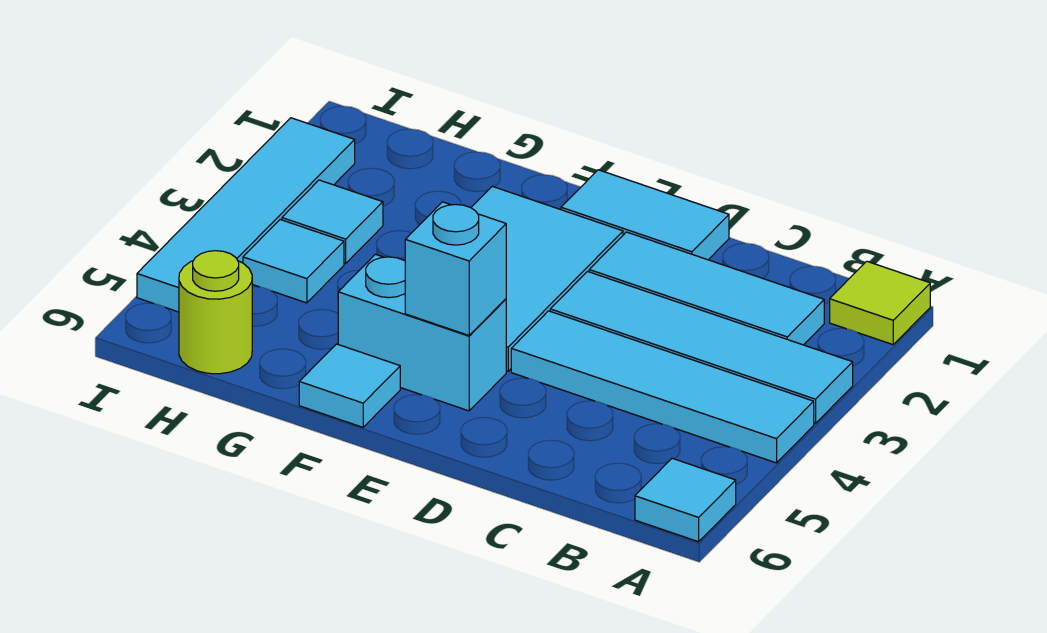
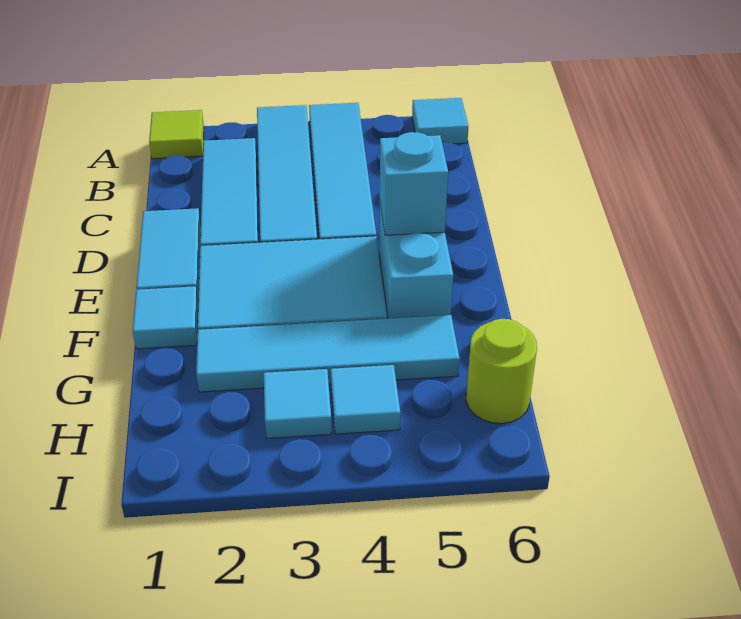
cyan tile F6 level 1 -> cyan tile F1 level 1
cyan tile I2:I5 level 1 -> cyan tile G2:G5 level 1

